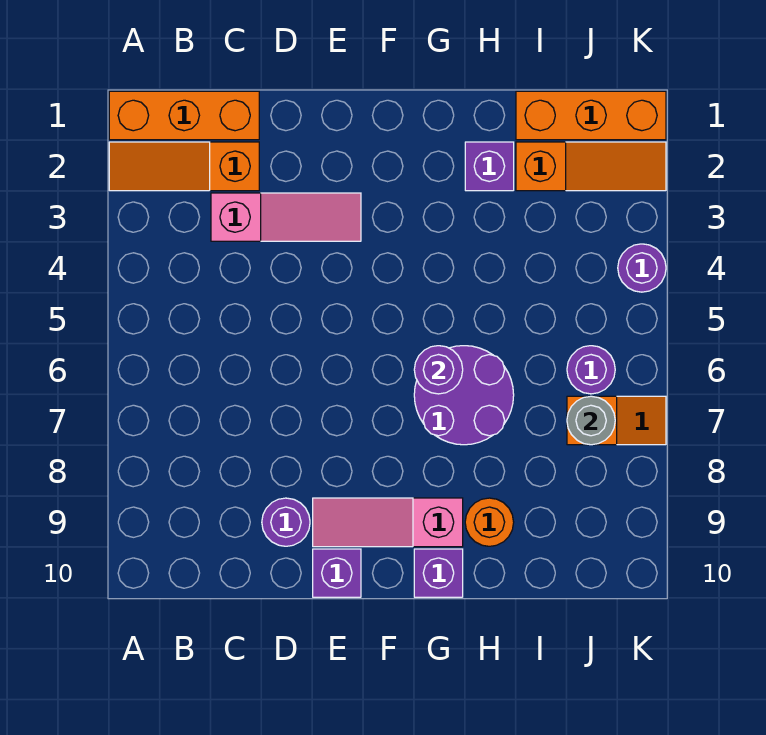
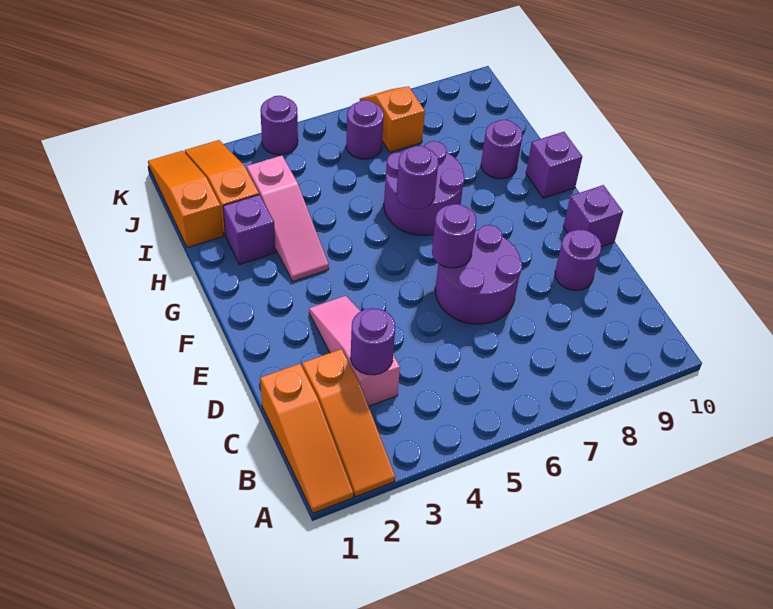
orange brick A1:C1 level 1 -> orange slope A1:C1 level 1 top C
none -> purple round brick C3 level 2
none -> purple round brick D6:E7 level 1
none -> purple round brick E6 level 2
pink slope E9:G9 level 1 top G -> pink slope G3:I3 level 1 top I
orange round brick H9 level 1 -> purple round brick H9 level 1
orange brick I1:K1 level 1 -> orange slope I1:K1 level 1 top I
grey round brick J7 level 2 -> none

